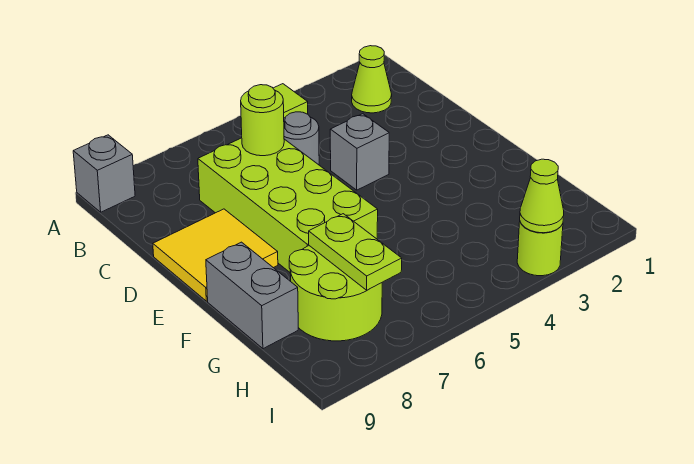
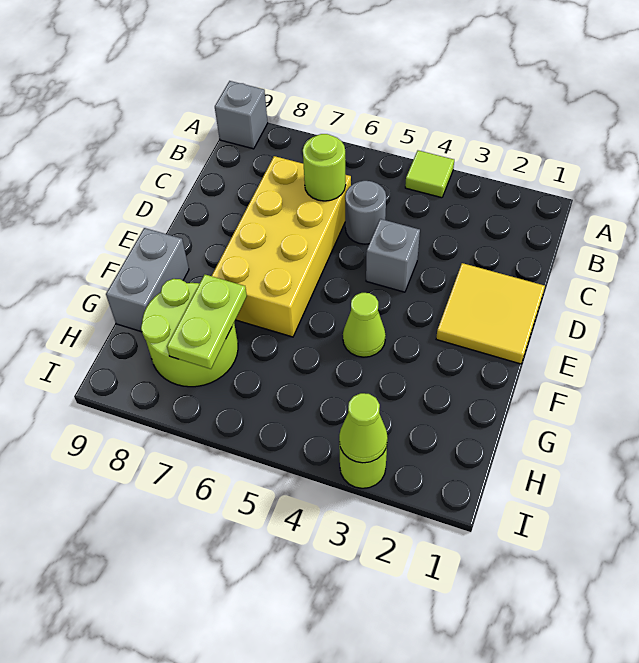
lime cone B2 level 1 -> lime cone F4 level 1
lime brick C6:F7 level 1 -> yellow brick C6:F7 level 1
yellow tile D8:E9 level 1 -> yellow tile D1:E2 level 1

